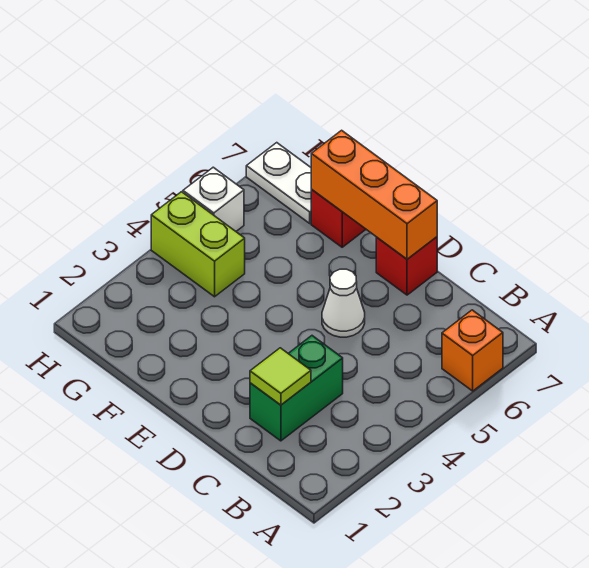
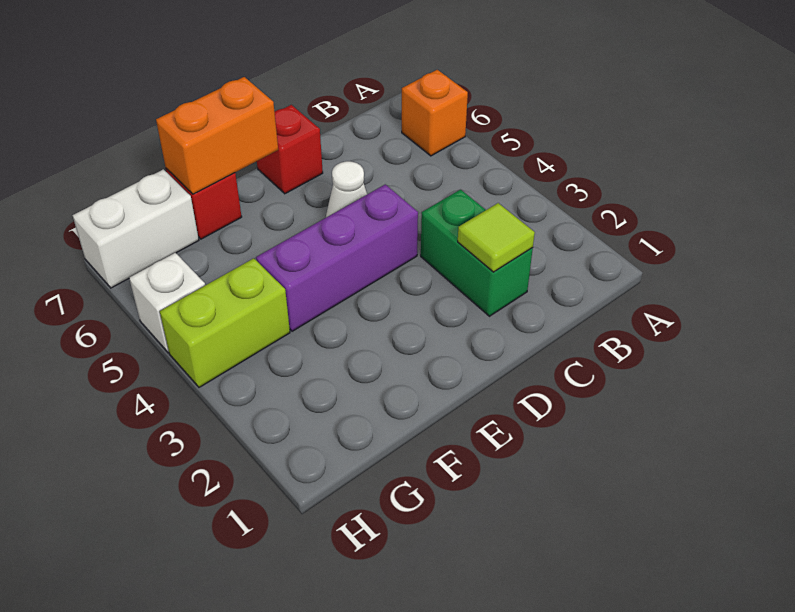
none -> purple brick D4:F4 level 1
orange brick D7:F7 level 2 -> orange brick E7:F7 level 2
white plate G7:H7 level 1 -> white brick G7:H7 level 1

